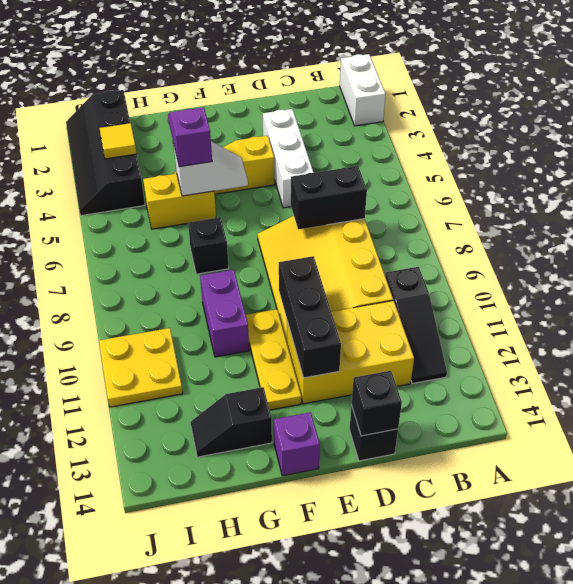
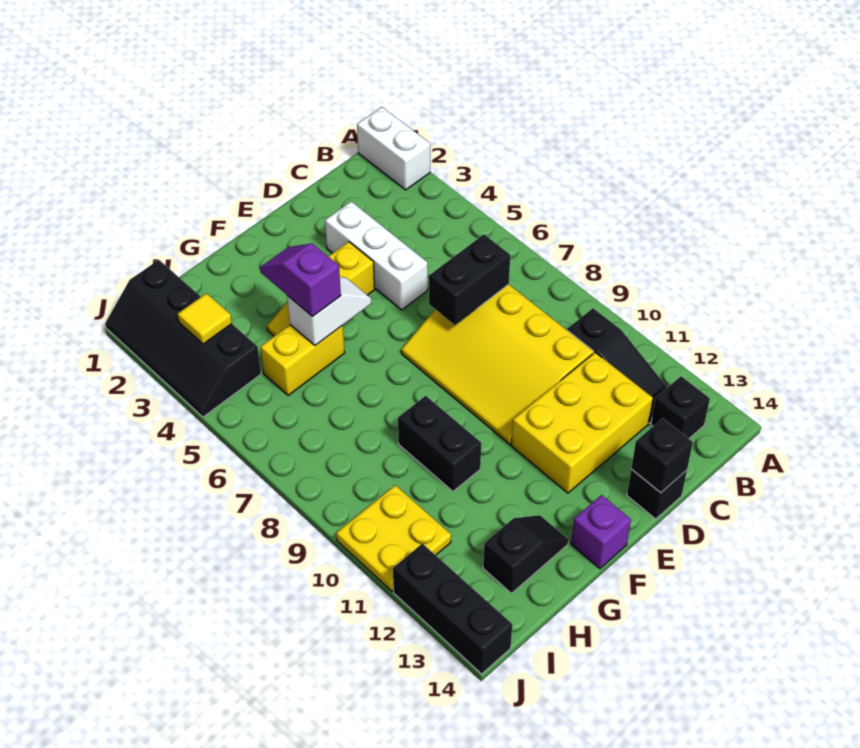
black brick E10:E12 level 2 -> black brick J12:J14 level 1
yellow plate F10:F12 level 1 -> none
black brick G7 level 1 -> black brick B13 level 1
purple brick G9:G10 level 1 -> black brick G9:G10 level 1
black slope G13:H13 level 1 top G -> black slope G13:H13 level 1 top H

